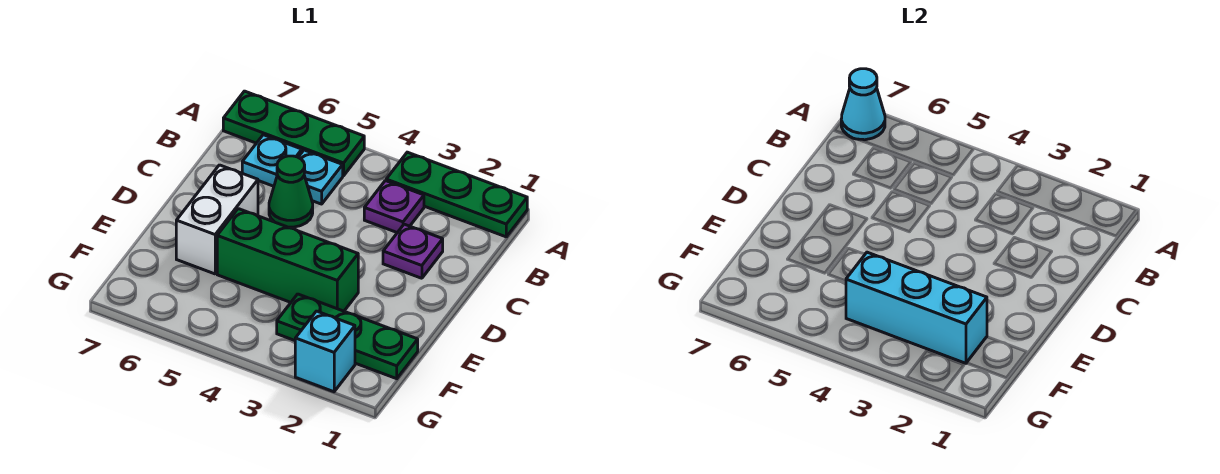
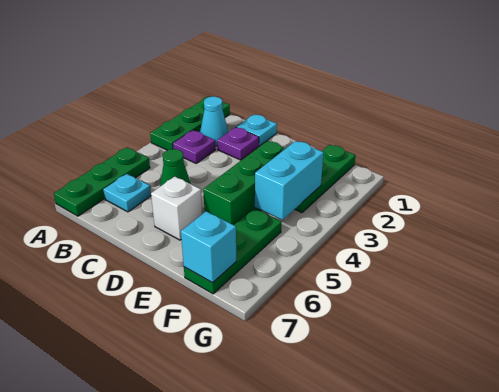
cyan cone A7 level 2 -> cyan cone B2 level 1
cyan plate B5 level 1 -> cyan plate C1 level 1
white brick D6:E6 level 1 -> white brick D6 level 1
cyan brick F2:F4 level 2 -> cyan brick F3:F4 level 2
none -> green plate F5:F7 level 1
cyan brick G2 level 1 -> cyan brick F7 level 2

